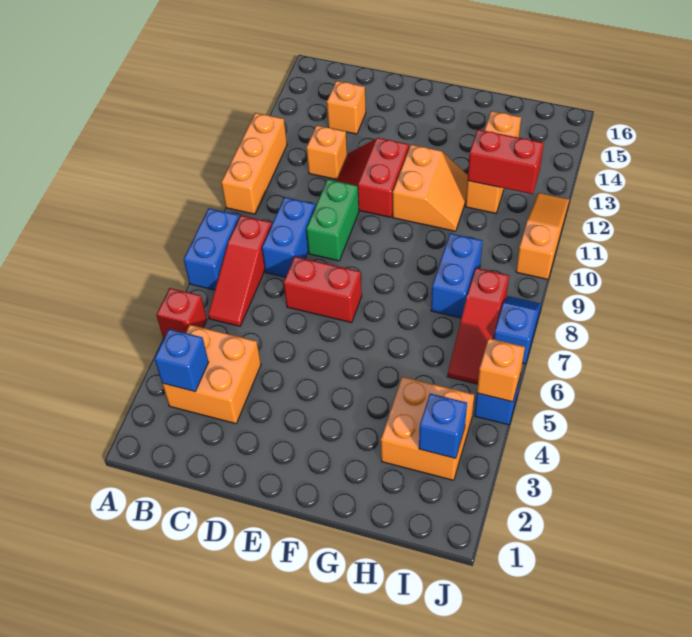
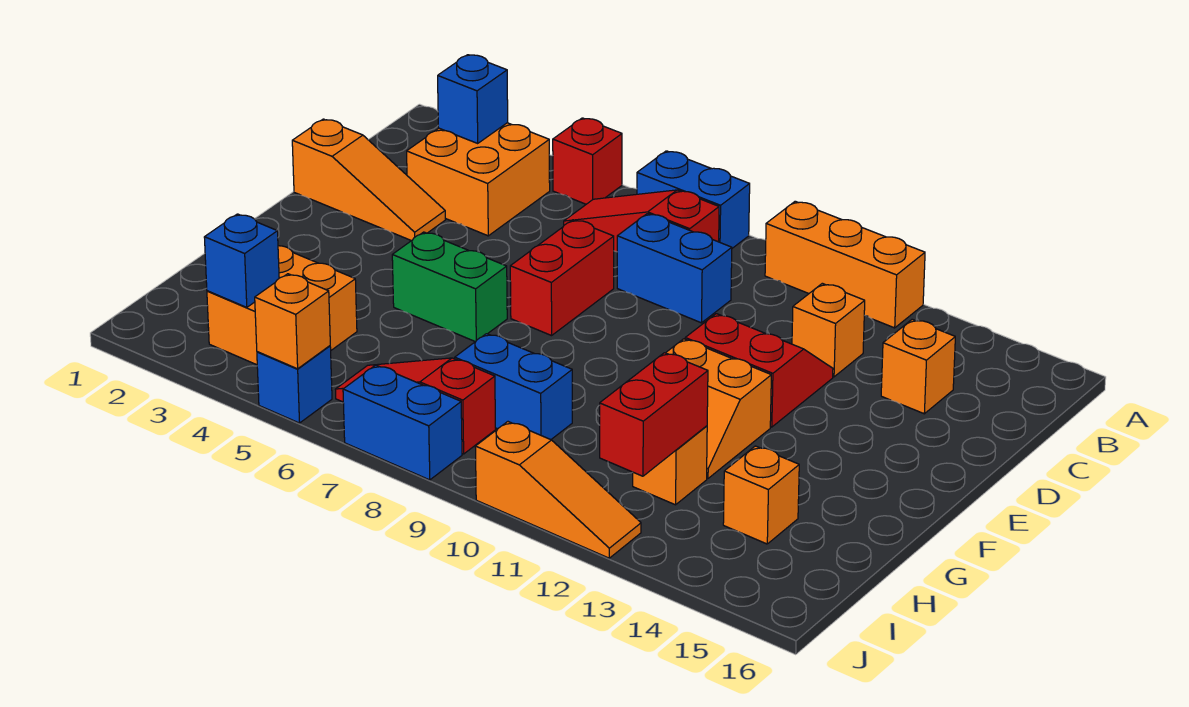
none -> orange slope D1:D3 level 1 top 1
green brick D9:D10 level 1 -> green brick F5:F6 level 1
blue slope J7:J8 level 1 top 7 -> blue brick J7:J8 level 1

